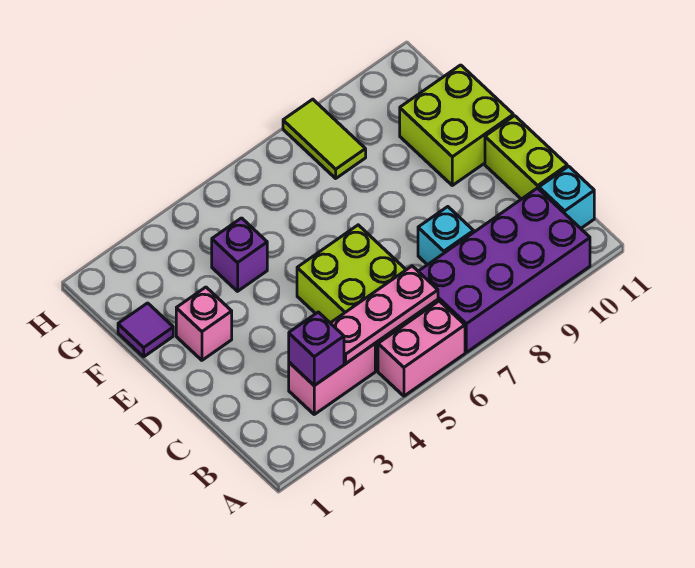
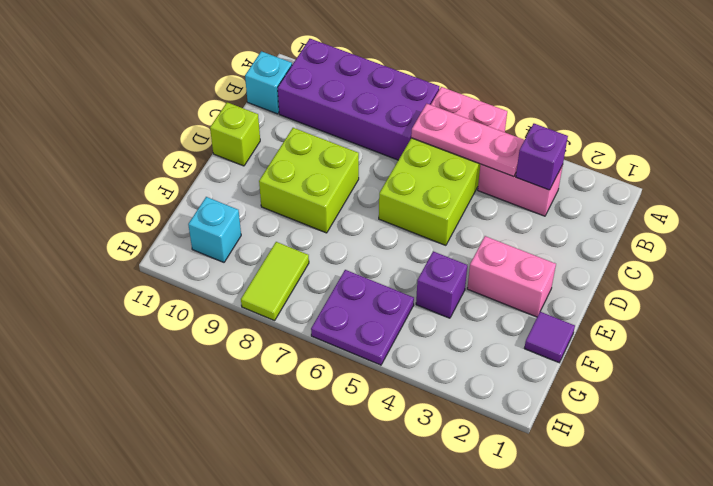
cyan brick C8 level 1 -> cyan brick G10 level 1
lime brick C11:D11 level 1 -> lime brick D11 level 1
pink brick E2 level 1 -> pink brick E2:E3 level 1
lime brick E10:F11 level 1 -> lime brick D8:E9 level 1
none -> purple plate G5:H6 level 1

